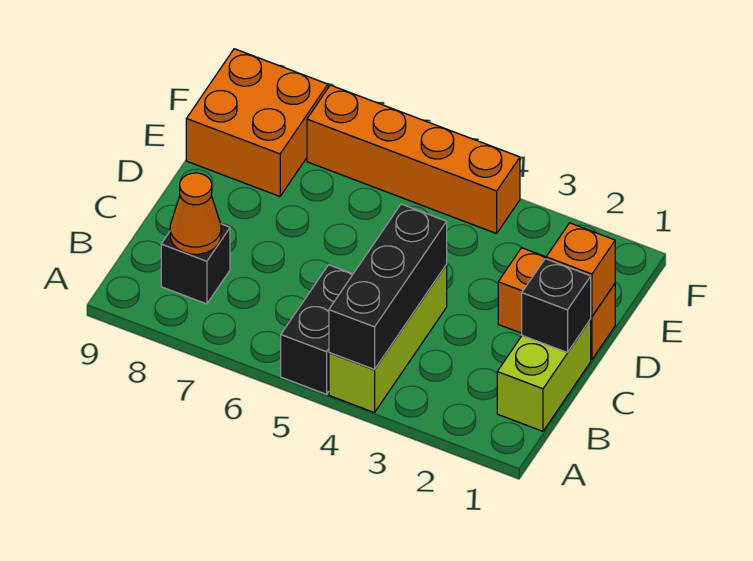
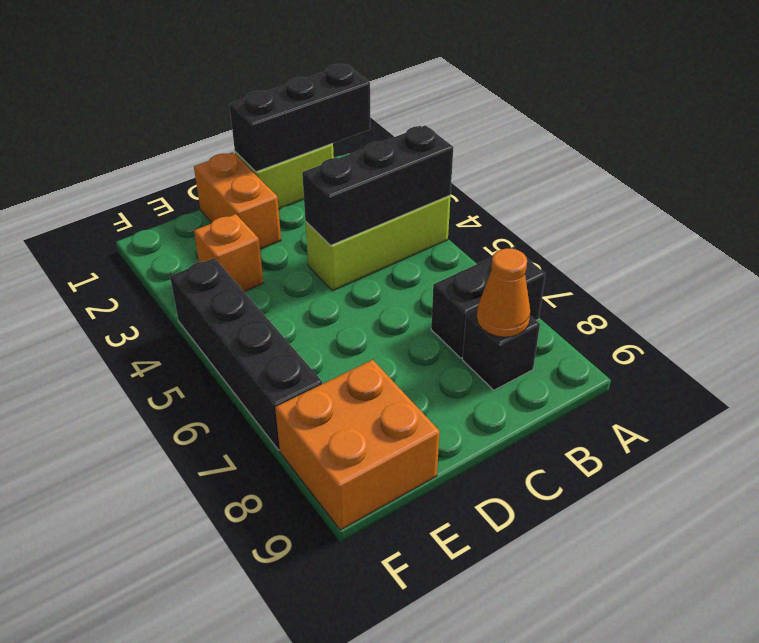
black brick A5:B5 level 1 -> black brick A7:B7 level 1
black brick C1 level 2 -> black brick A1:C1 level 2
orange brick D1 level 2 -> orange brick E3 level 1
orange brick F4:F7 level 1 -> black brick F4:F7 level 1

